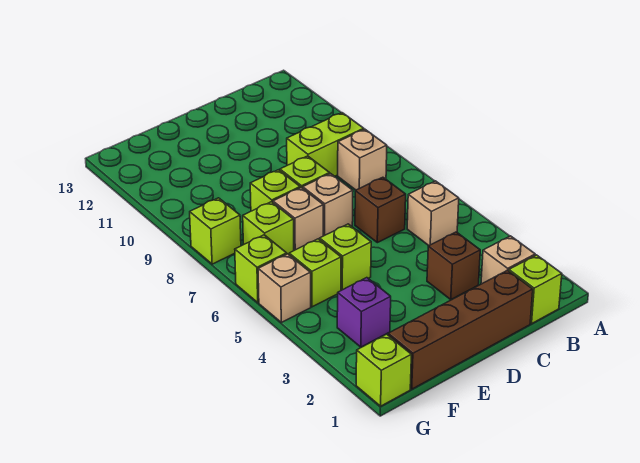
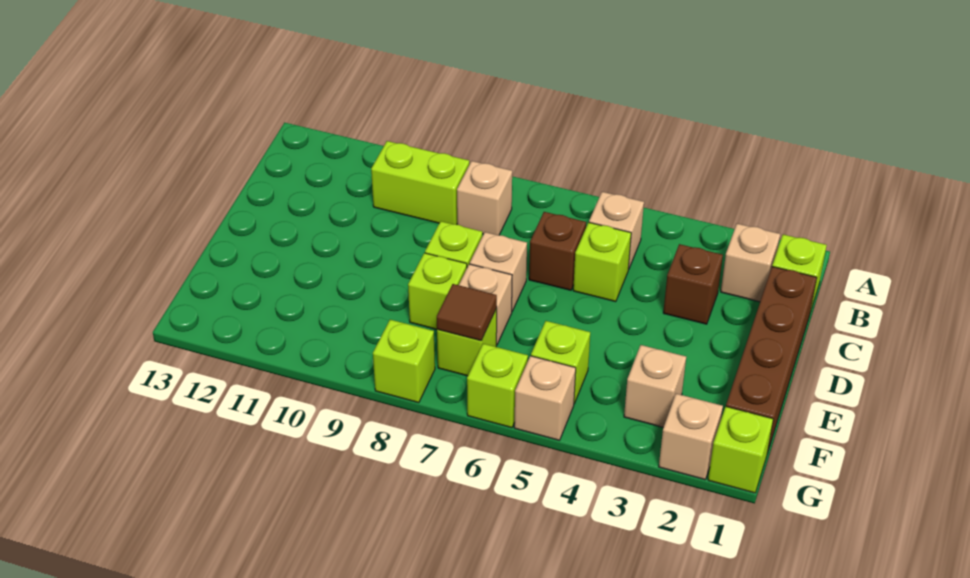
lime brick B9:C9 level 1 -> lime brick B9:B10 level 1
lime brick E5 level 1 -> lime brick C5 level 1
purple brick F3 level 1 -> tan brick F3 level 1
none -> brown tile F7 level 2
none -> tan brick G2 level 1

